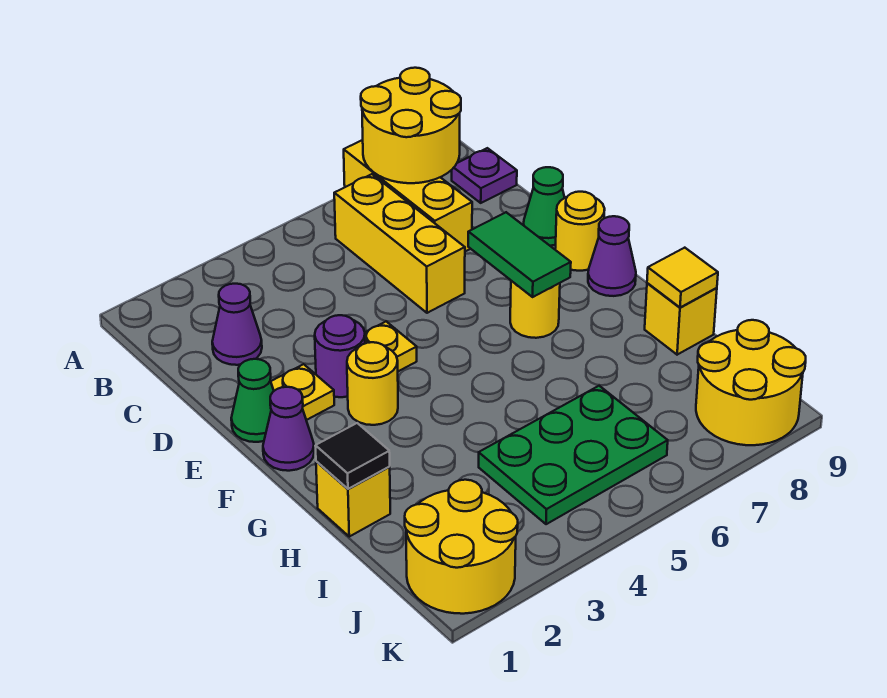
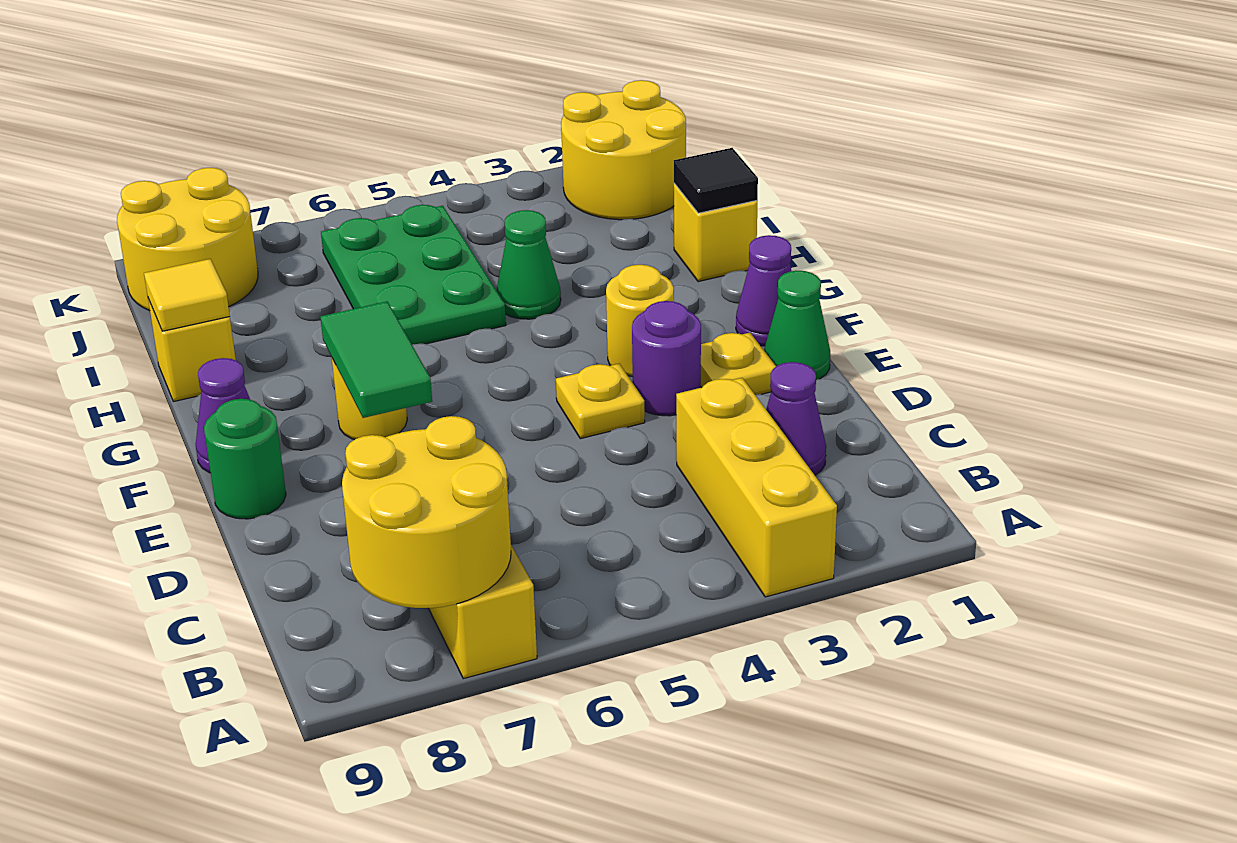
yellow brick B6:D6 level 1 -> yellow brick A3:C3 level 1
purple plate B9 level 1 -> none
green cone D9 level 1 -> green cone H4 level 1
yellow round brick E9 level 1 -> green round brick E9 level 1
green plate I4:J6 level 1 -> green plate H5:J6 level 1

